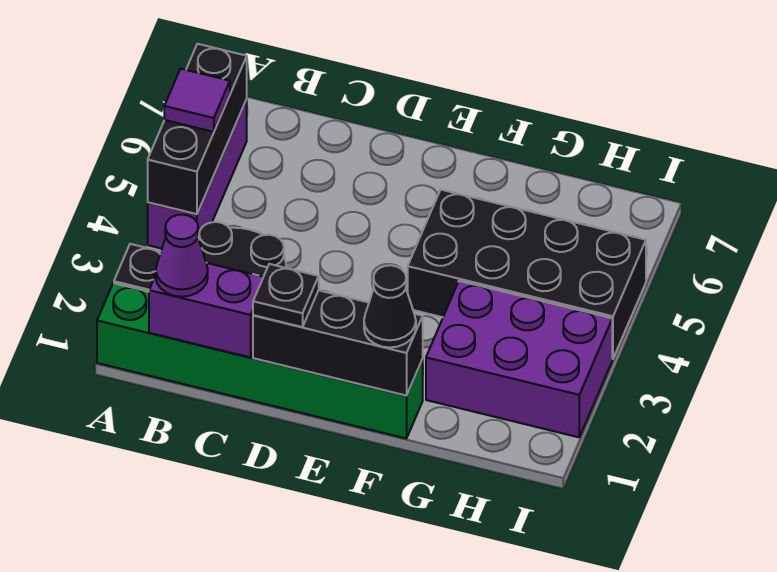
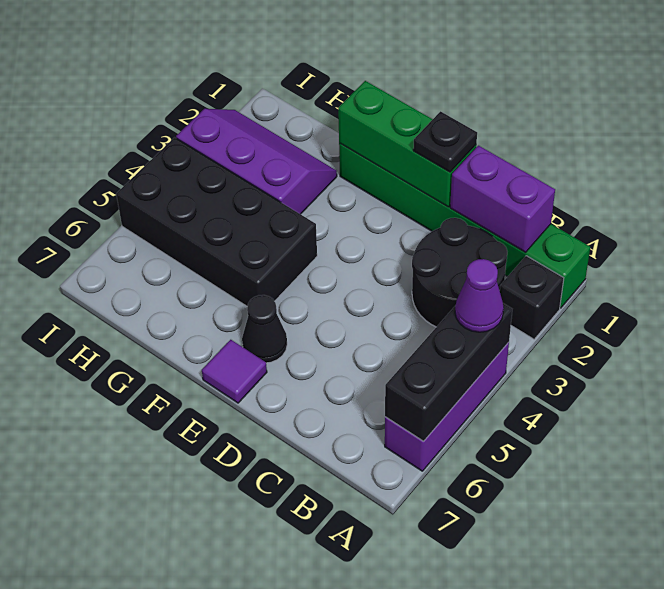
purple tile A5 level 3 -> purple tile E7 level 1
purple cone B1 level 3 -> purple cone A4 level 3
black brick D1:F1 level 2 -> green brick D1:F1 level 2
black cone F1 level 3 -> black cone E6 level 1
purple brick G2:I3 level 1 -> purple slope G2:I3 level 1 top 3

